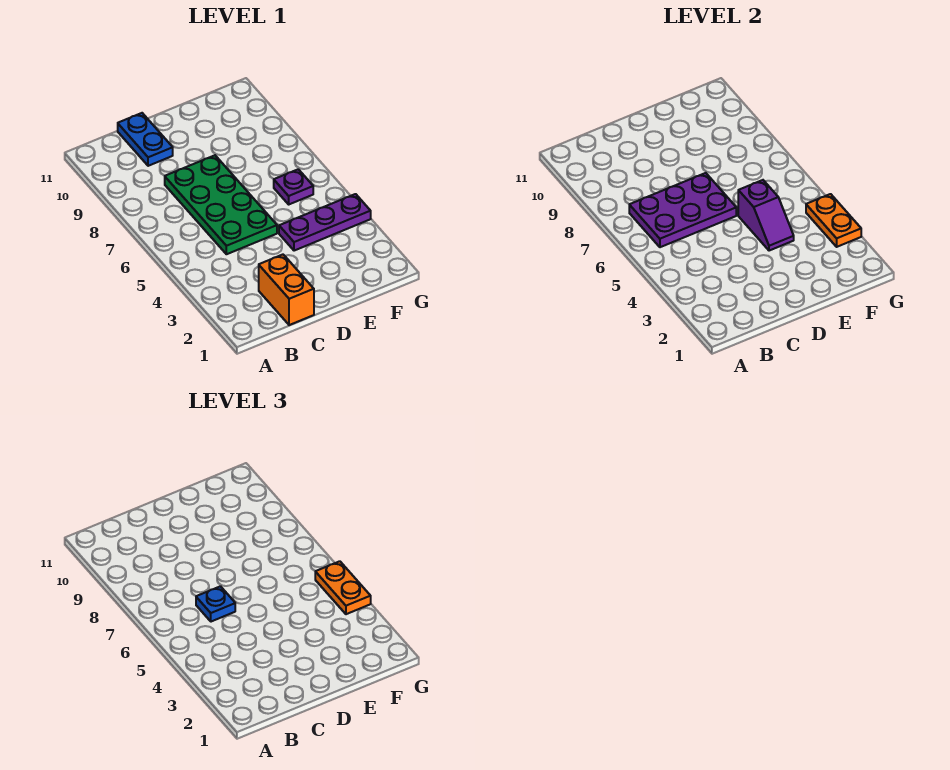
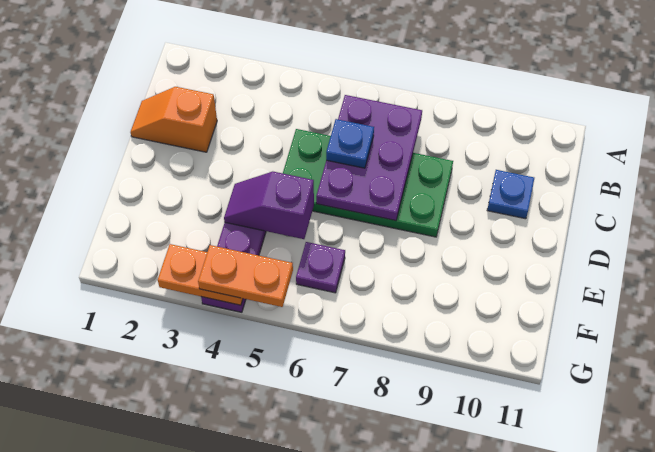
orange brick C1:C2 level 1 -> orange slope C1:C2 level 1 top 2
blue plate C10:C11 level 1 -> blue plate C10 level 1

